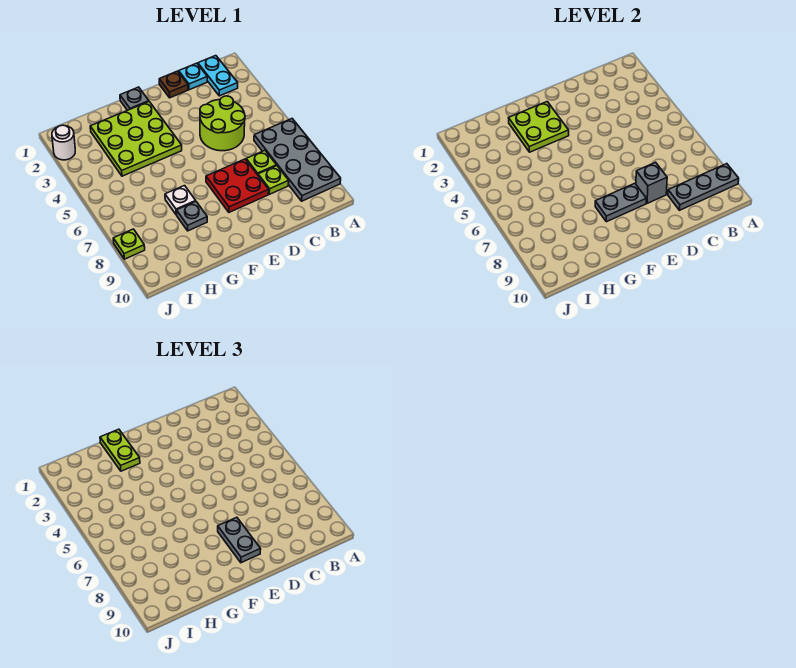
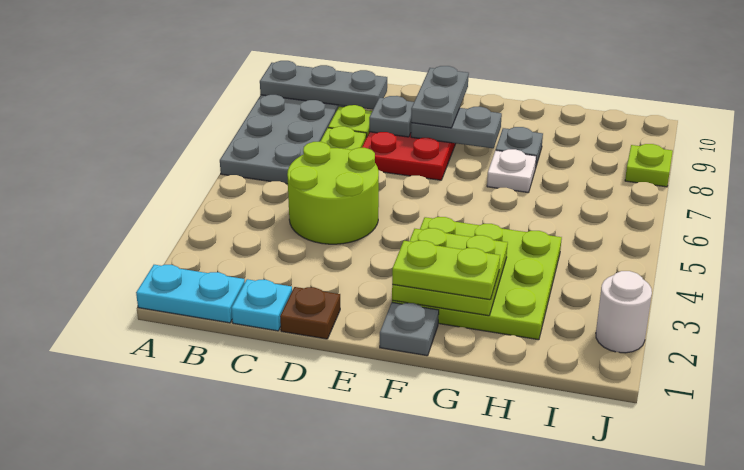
cyan plate B1:B2 level 1 -> cyan plate A1:B1 level 1
grey brick D8 level 2 -> grey plate D8 level 2
lime plate G1:G2 level 3 -> lime plate F2:G2 level 3

